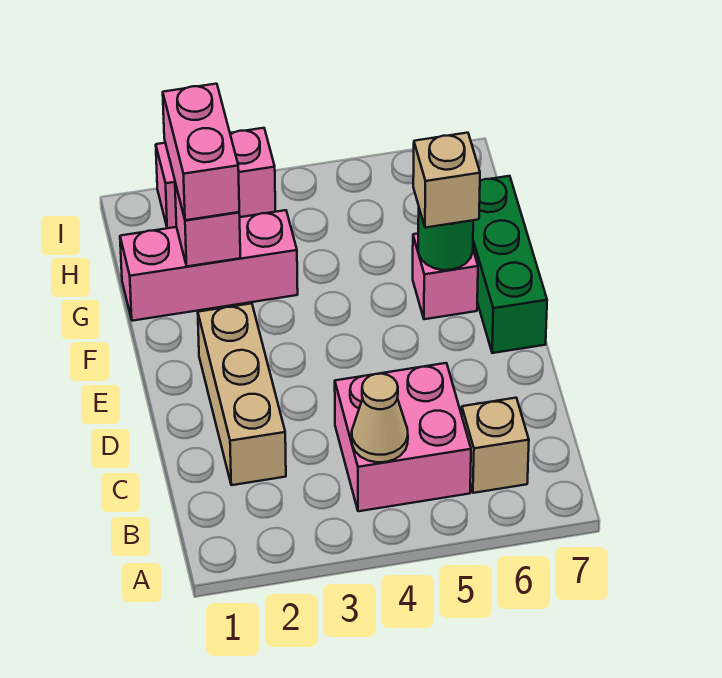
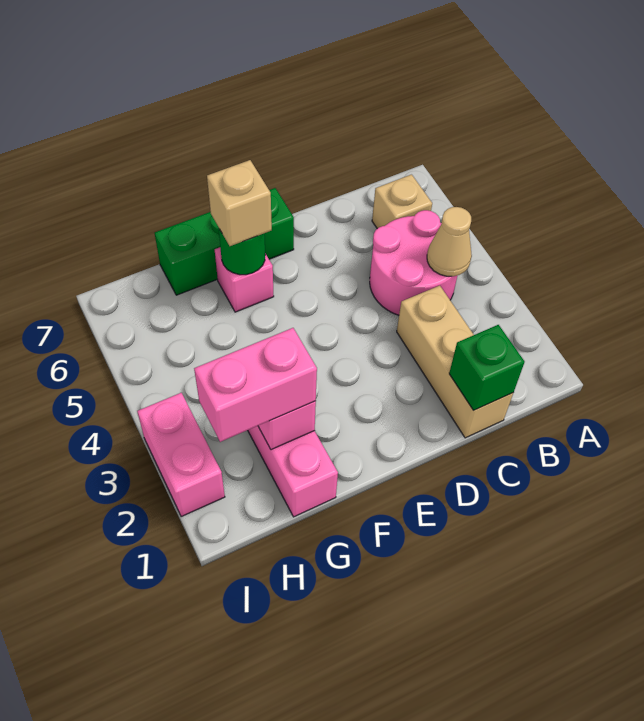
pink brick B4:C5 level 1 -> pink round brick B4:C5 level 1
none -> green brick C1 level 2
tan brick C2:E2 level 1 -> tan brick C1:C3 level 1

